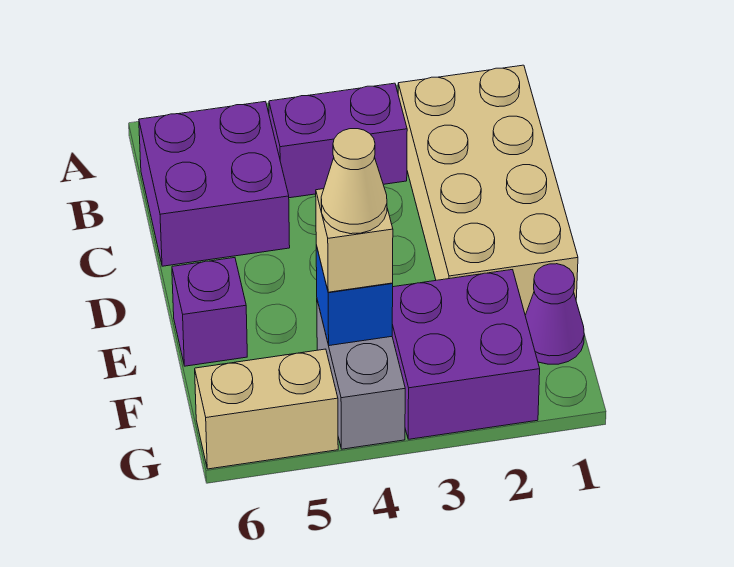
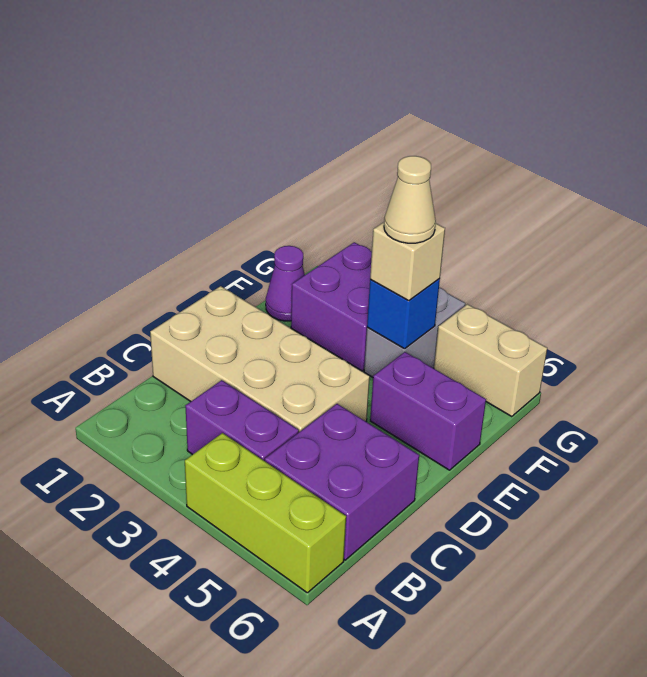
none -> lime brick A4:A6 level 1
tan brick B1:E2 level 1 -> tan brick C1:D4 level 1
purple brick E6 level 1 -> purple brick E5:E6 level 1

